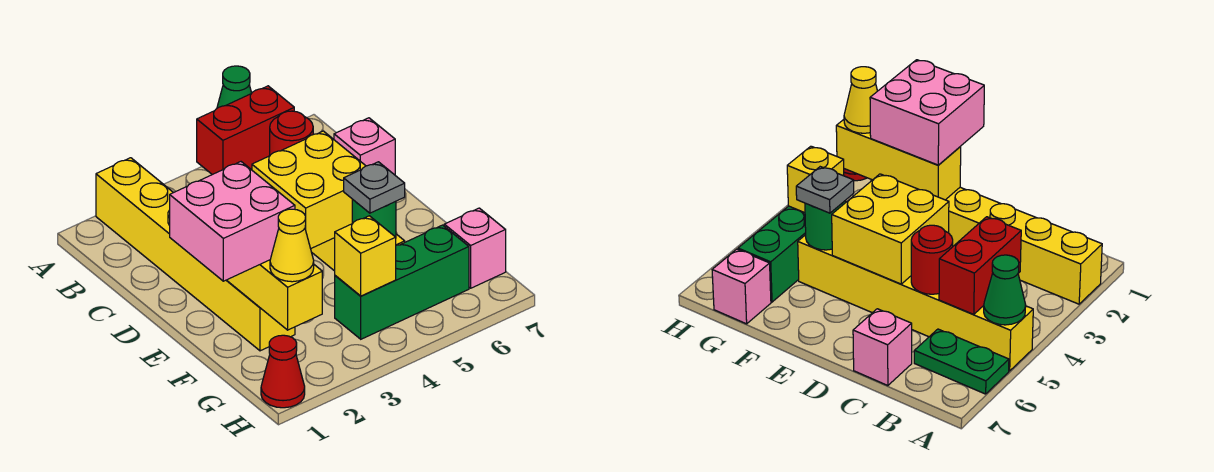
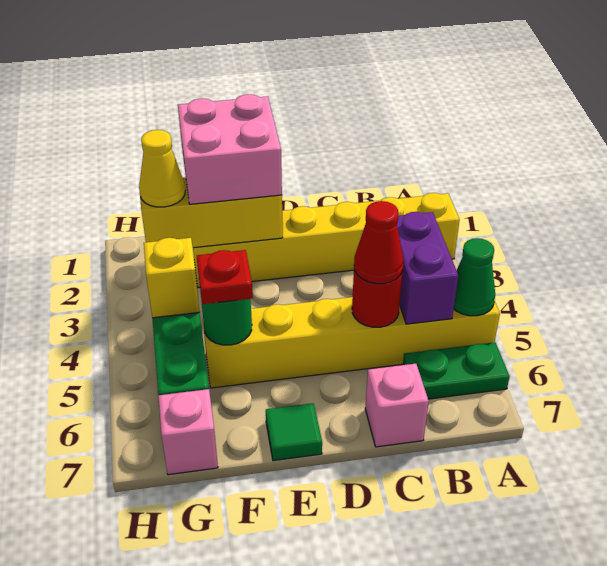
red brick B4:B5 level 2 -> purple brick B4:B5 level 2
yellow brick D4:E5 level 2 -> none
none -> green tile E7 level 1
grey plate F5 level 3 -> red plate F5 level 3
red cone H1 level 1 -> red cone C5 level 3

